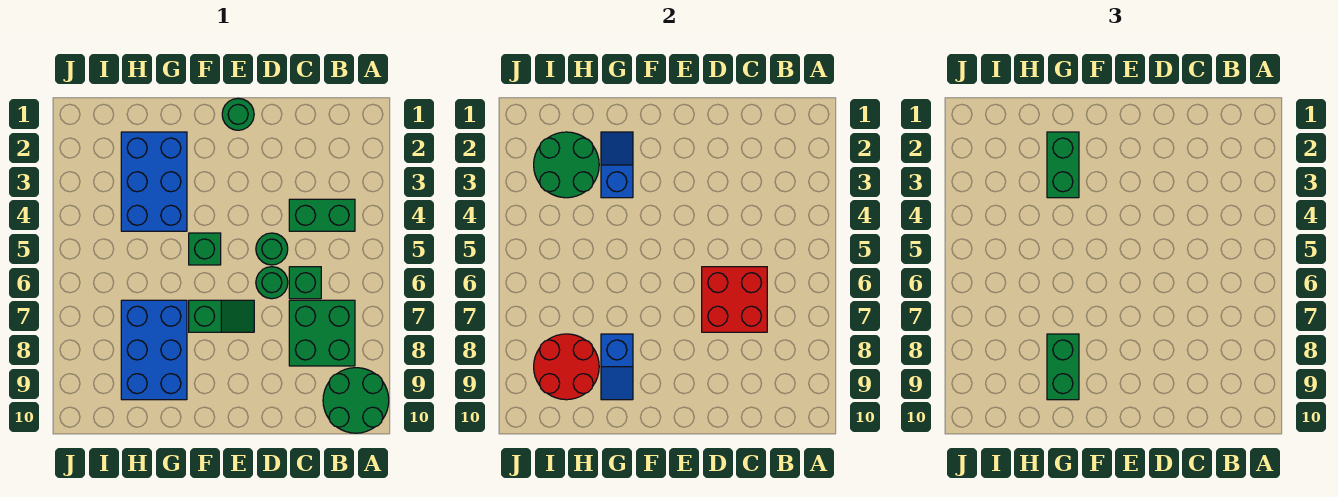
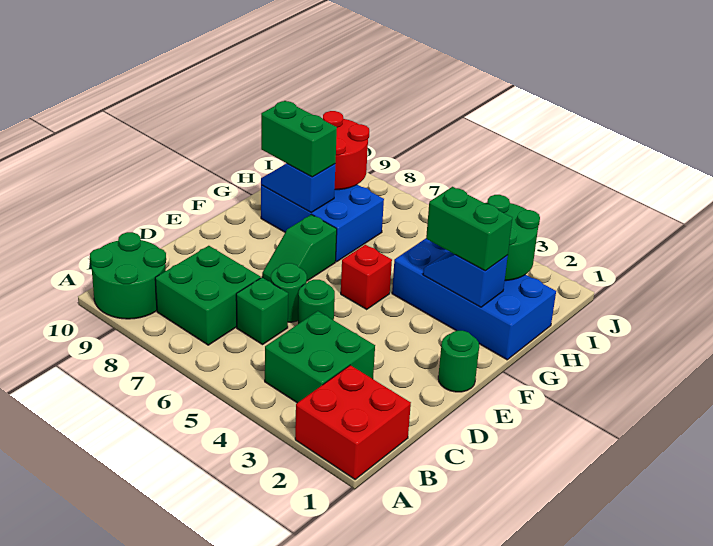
green brick B4:C4 level 1 -> green brick B3:C4 level 1
red brick C6:D7 level 2 -> red brick A1:B2 level 1
green brick F5 level 1 -> red brick F5 level 1
blue brick G2:H4 level 1 -> blue brick G1:H4 level 1
blue slope G2:G3 level 2 top 3 -> blue slope G2:G3 level 2 top 2

